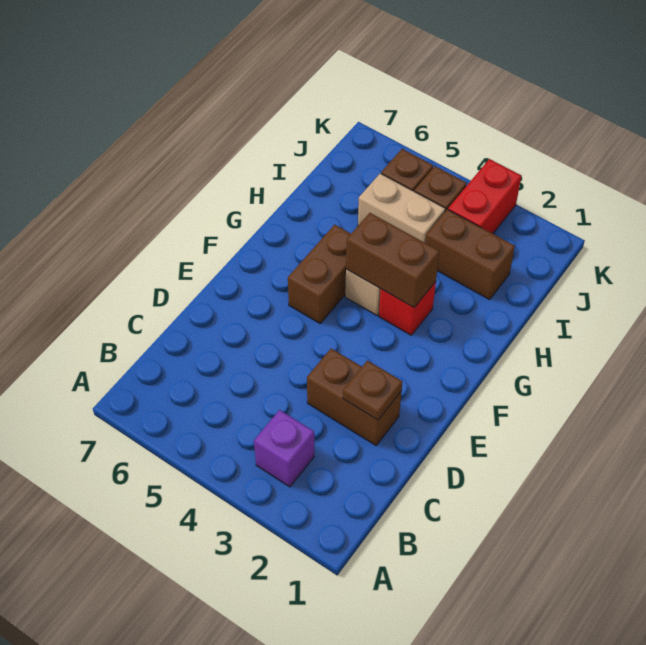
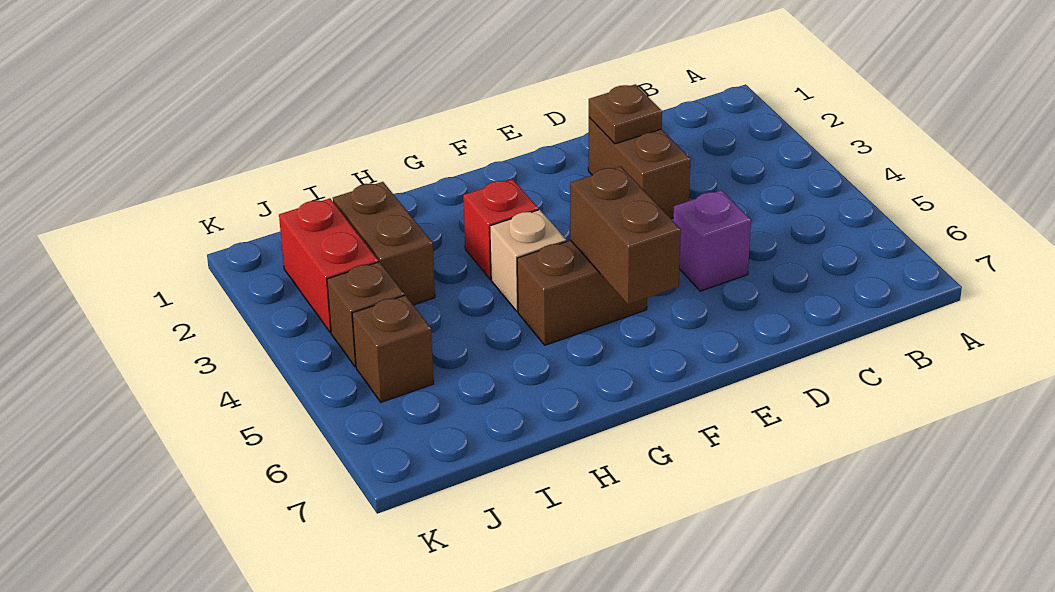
purple brick B3 level 1 -> purple brick D5 level 1
brown brick G3:G4 level 2 -> brown brick F5:F6 level 2
tan brick I4:I5 level 1 -> none
red brick J3:K3 level 1 -> red brick J2:J3 level 1

